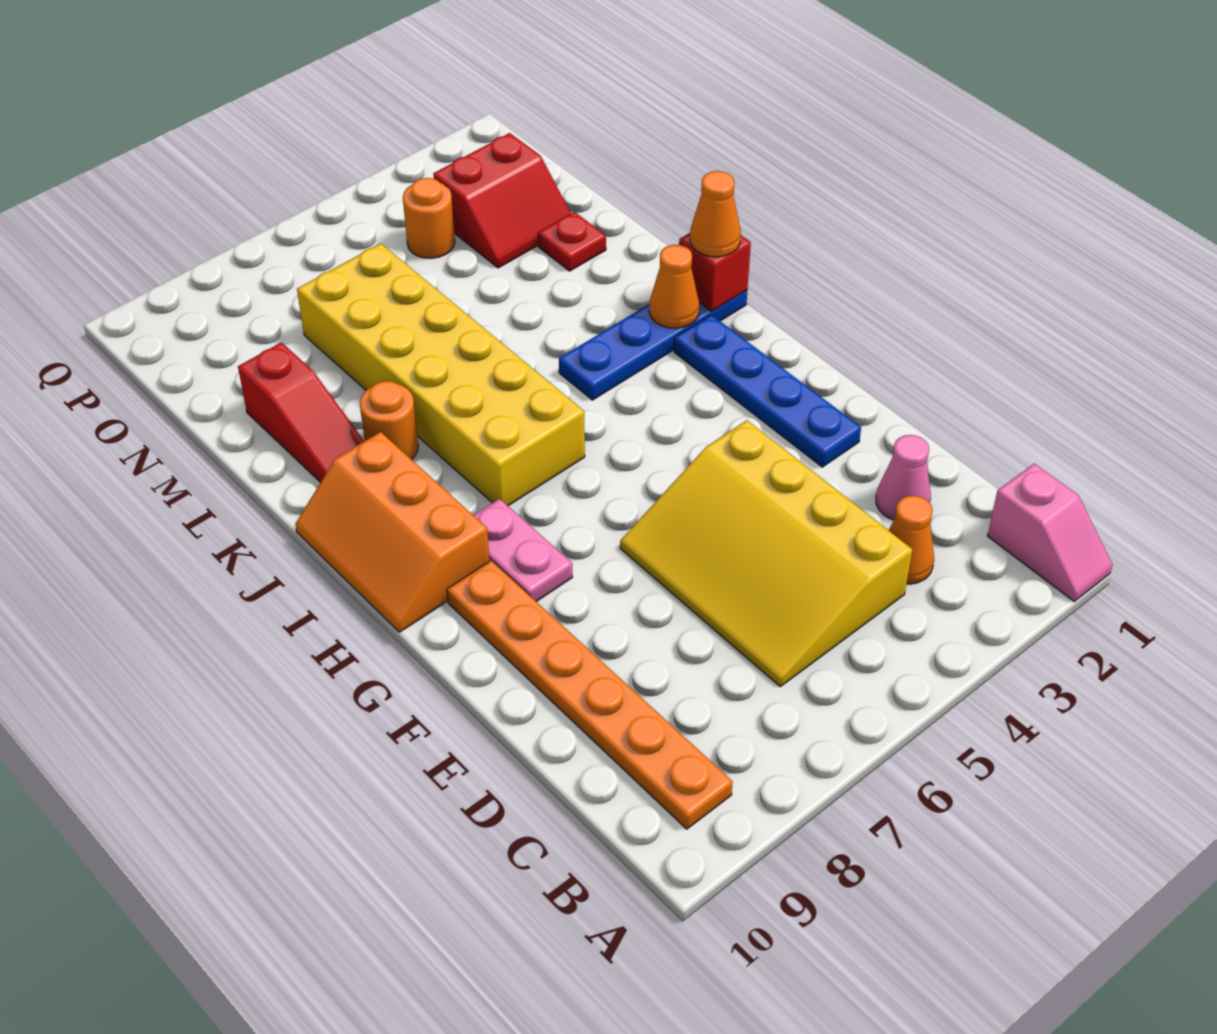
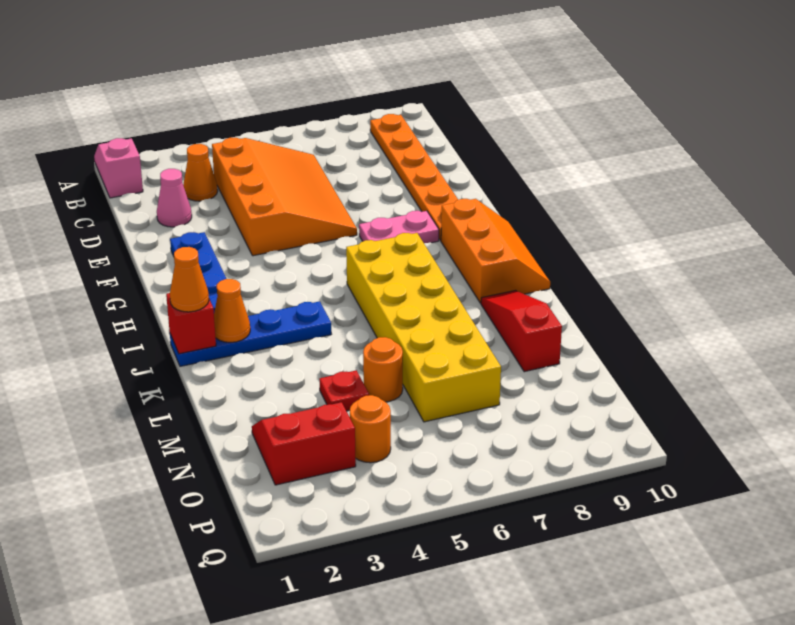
yellow slope C4:F6 level 1 top 4 -> orange slope C4:F6 level 1 top 4
pink plate G8:H8 level 1 -> pink plate G7:G8 level 1
orange round brick K8 level 1 -> orange round brick M5 level 1
red plate M2 level 1 -> red plate M4 level 1

